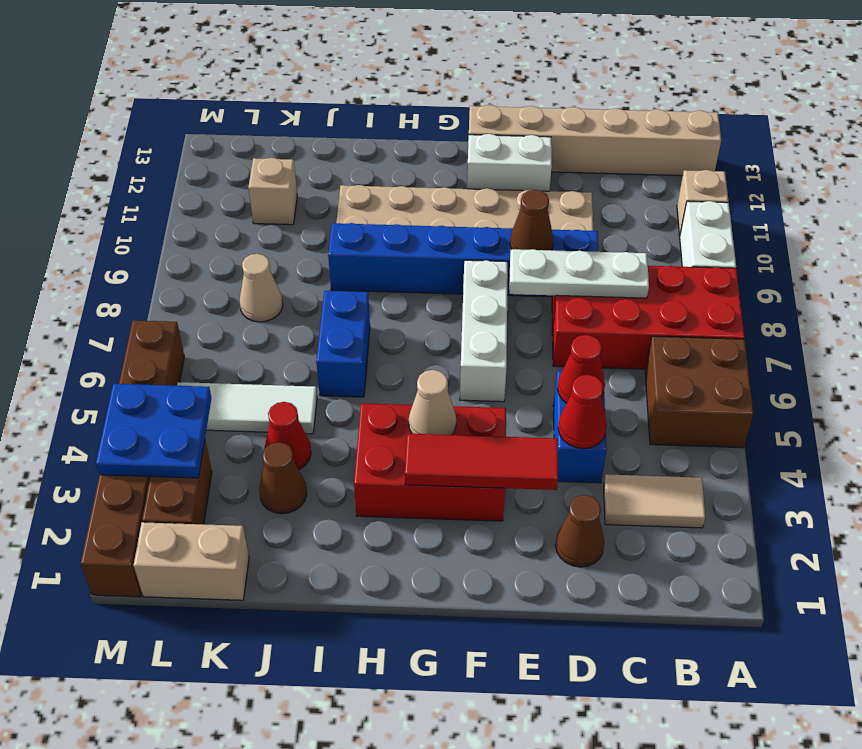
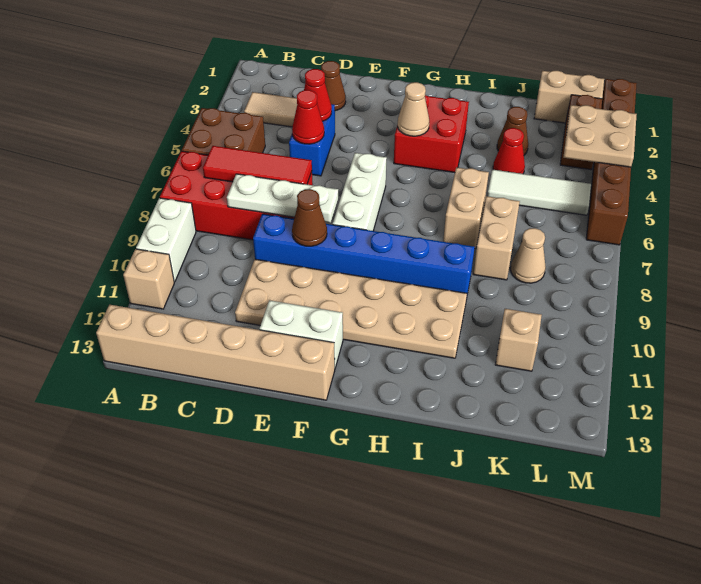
red tile E3:G3 level 2 -> red tile B7:D7 level 2
red brick F3:H4 level 1 -> red brick G3:H4 level 1
blue brick I6:I7 level 1 -> tan brick I6:I7 level 1
none -> tan brick J7:J8 level 1
blue plate L3:M4 level 2 -> tan plate L3:M4 level 2

